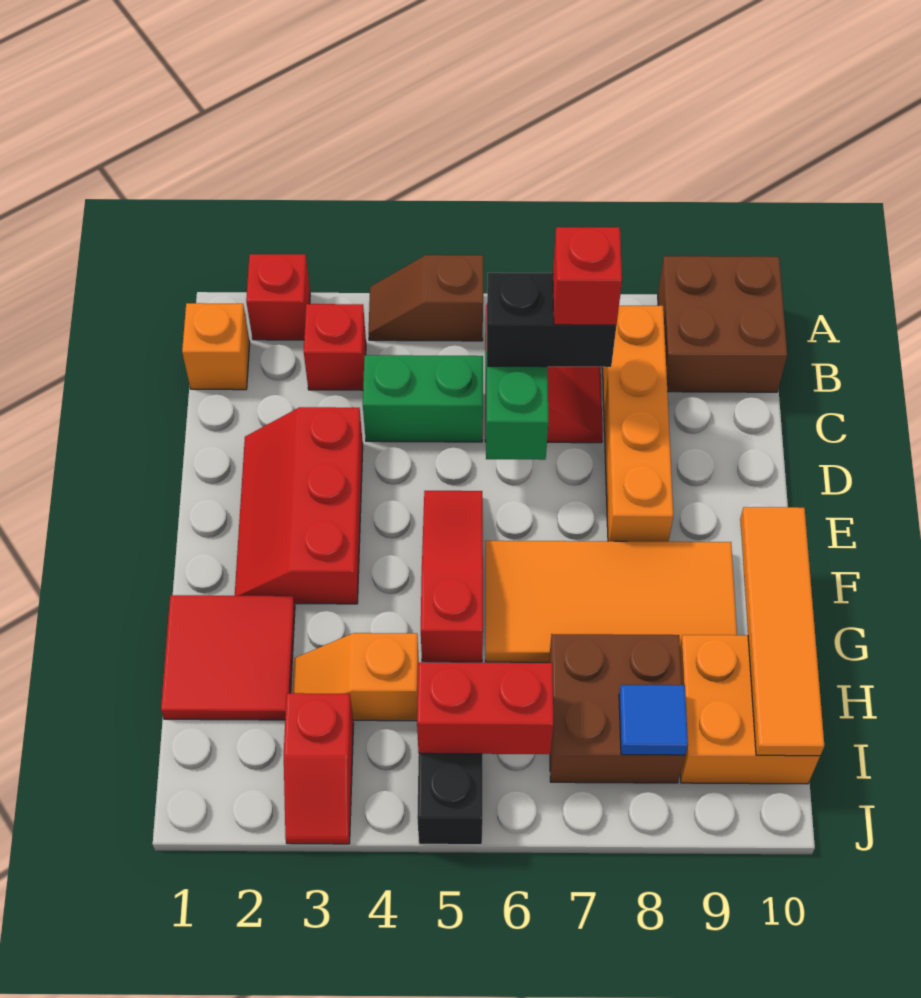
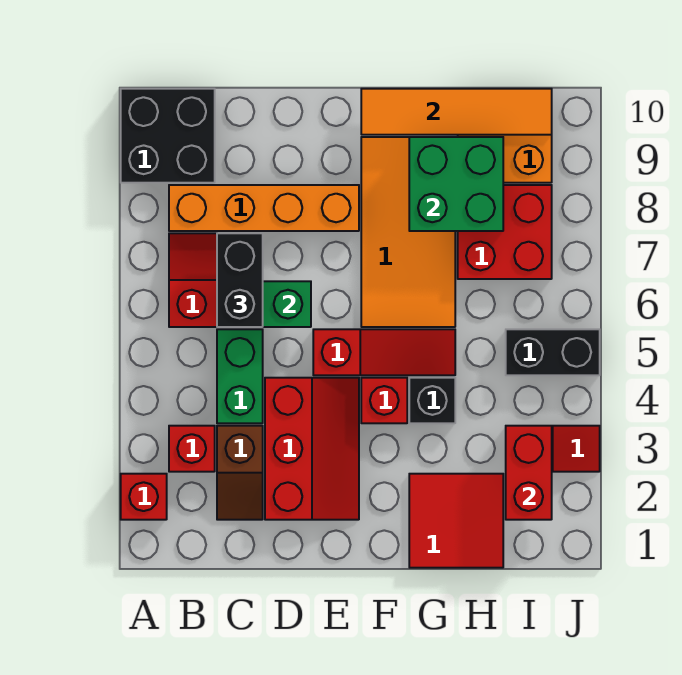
brown slope A4:A5 level 1 top 5 -> brown slope C2:C3 level 1 top 3
brown brick A9:B10 level 1 -> black brick A9:B10 level 1
orange brick B1 level 1 -> none
red brick C7 level 4 -> red brick F4 level 1
red slope D2:F3 level 1 top 3 -> red slope D2:E4 level 1 top D
red slope E5:G5 level 1 top G -> red slope E5:G5 level 1 top E
none -> black brick G4 level 1
none -> green brick G8:H9 level 2
orange slope H3:H4 level 1 top 4 -> none
brown brick H7:I8 level 1 -> red brick H7:I8 level 1
red brick I5:I6 level 2 -> red brick I2:I3 level 2
blue tile I8 level 2 -> none

